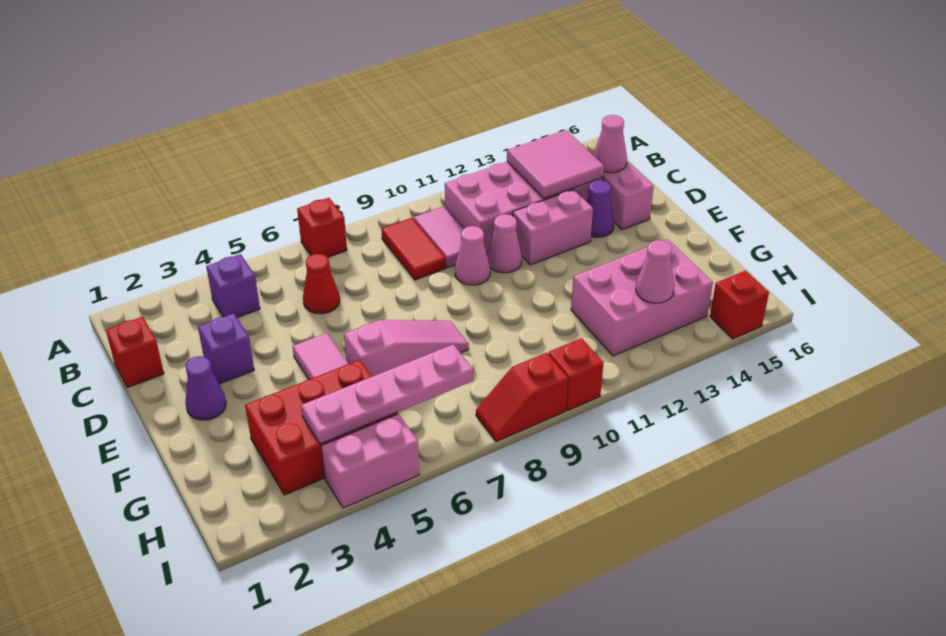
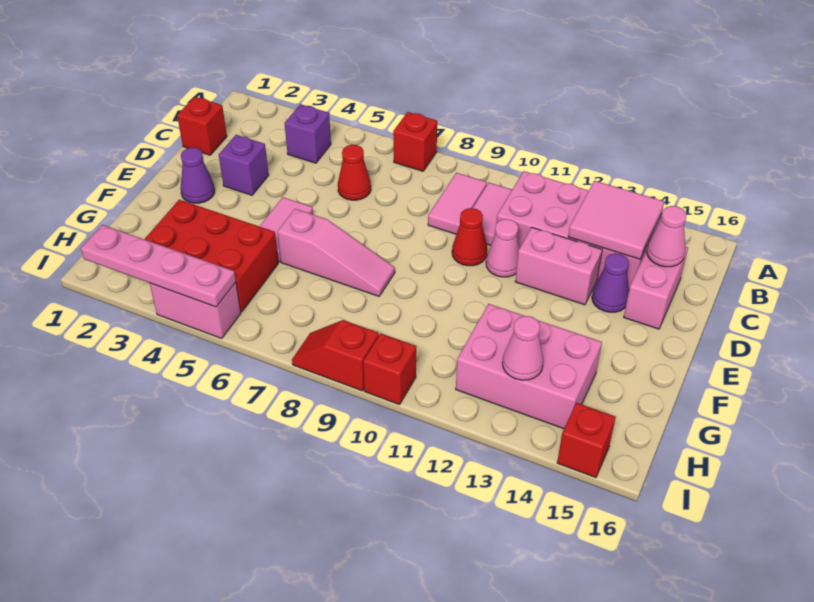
red tile B9:C9 level 1 -> pink tile B9:C9 level 1
pink cone D10 level 1 -> red cone D10 level 1
pink plate H4:H7 level 2 -> pink plate I2:I5 level 2

